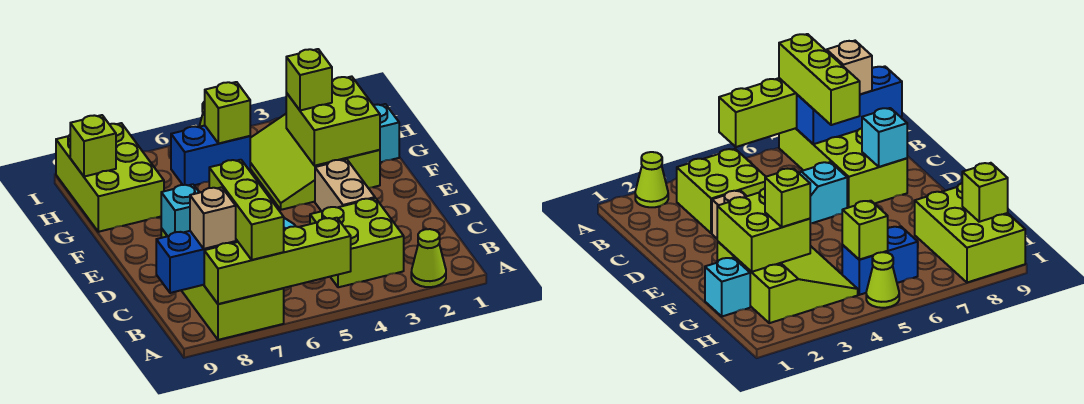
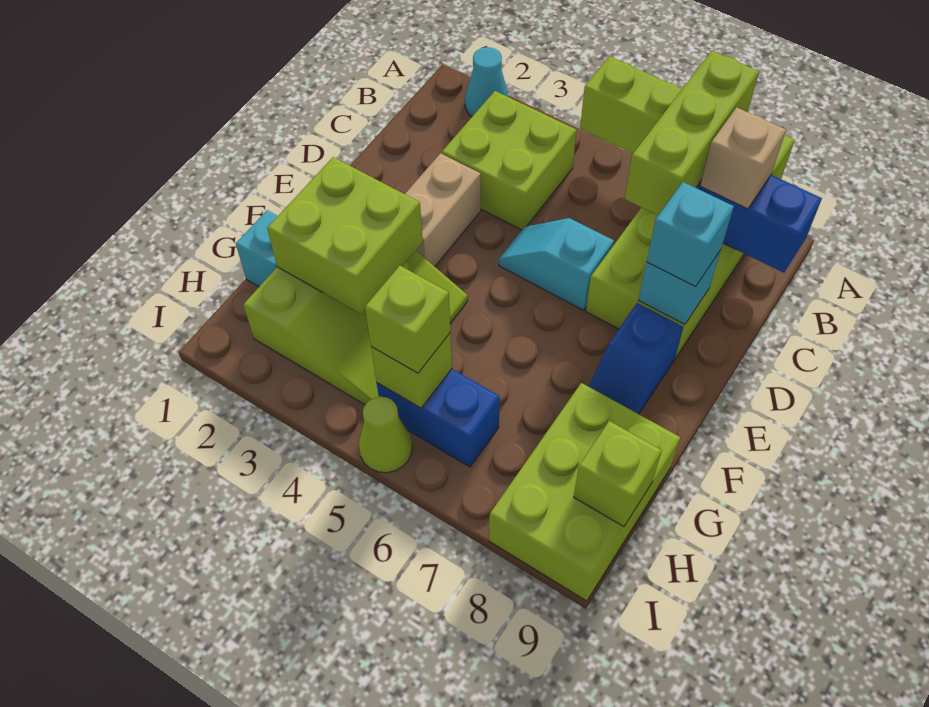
lime cone A2 level 1 -> cyan cone A2 level 1
none -> cyan brick D8 level 3
none -> blue slope E8:F8 level 1 top E
lime brick G3 level 3 -> lime brick H5 level 3

